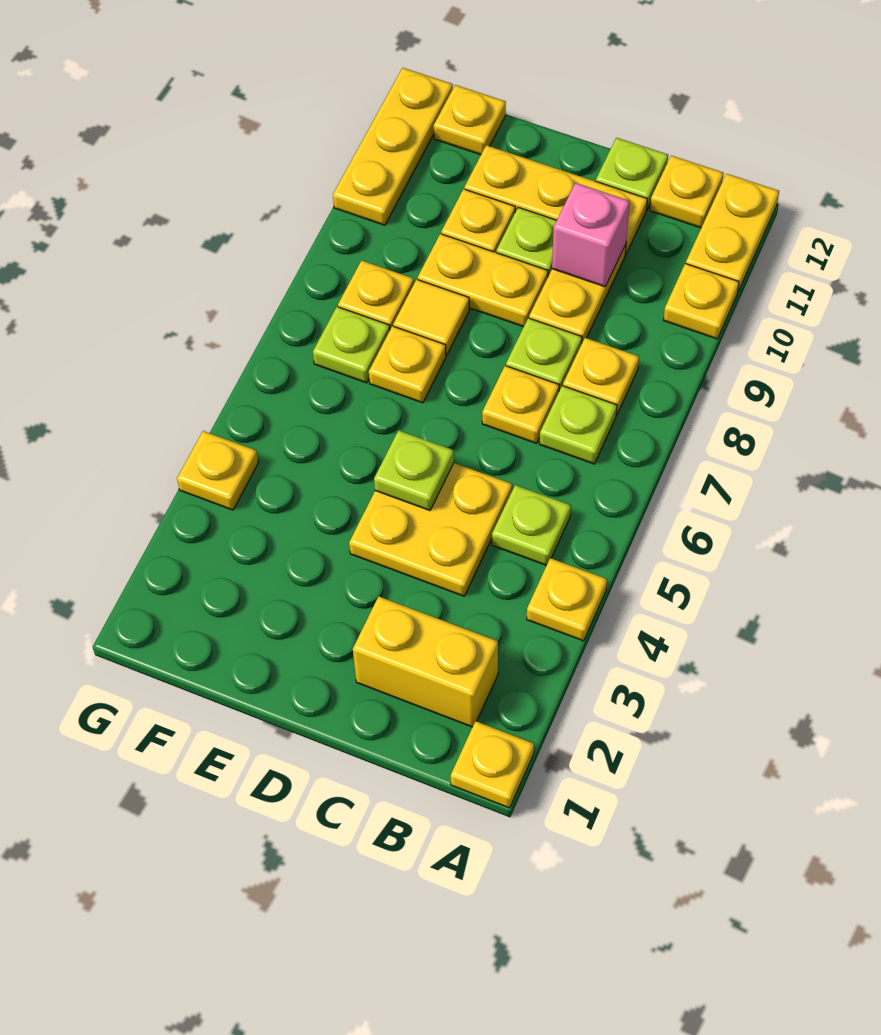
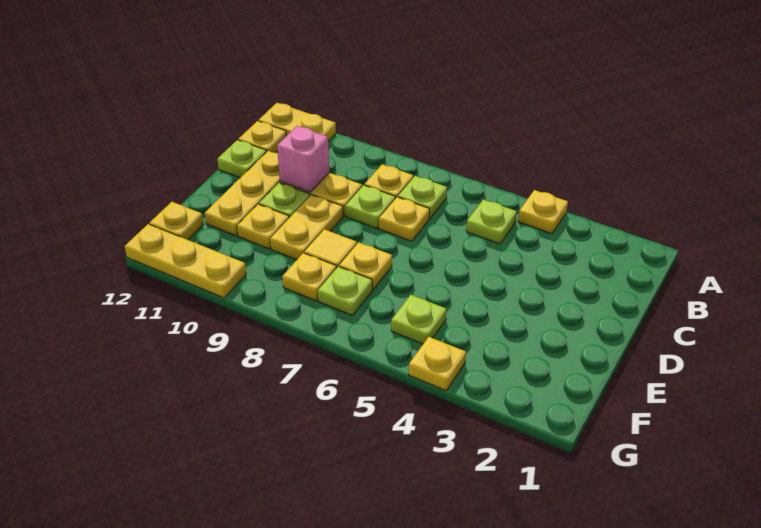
yellow plate A1 level 1 -> none
yellow plate A10 level 1 -> none
yellow brick B2:C2 level 1 -> none
yellow plate C4:D5 level 1 -> none
lime plate D5 level 2 -> lime plate F5 level 1

